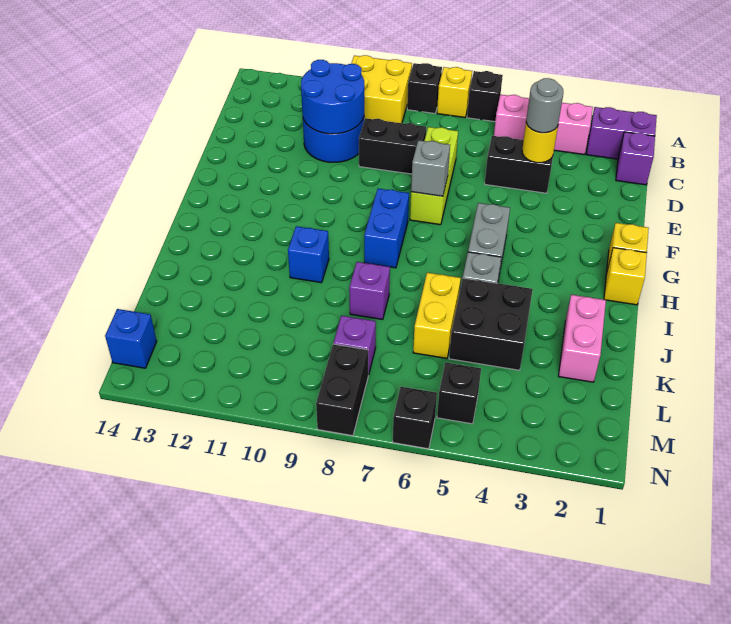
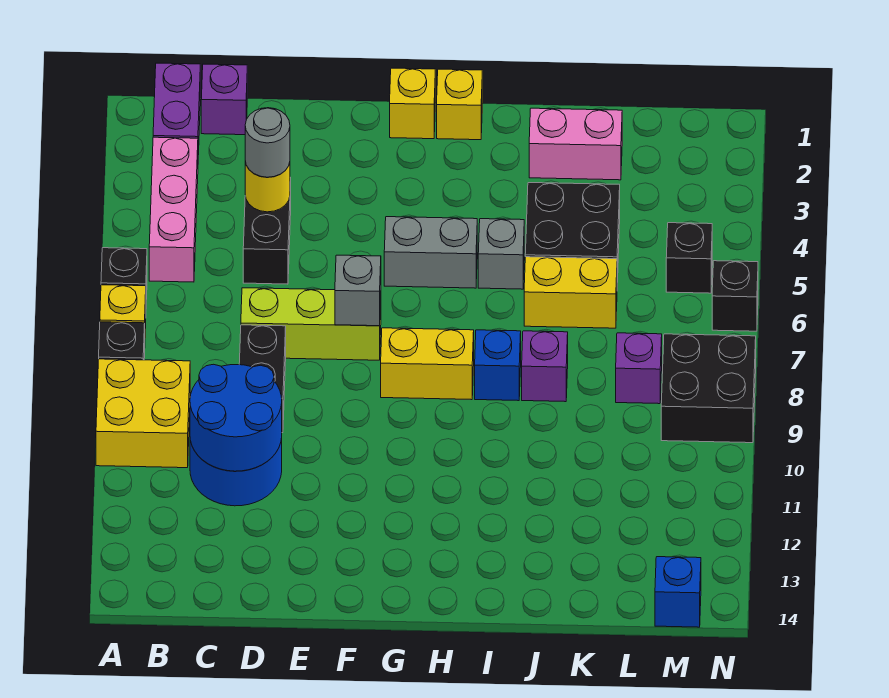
blue brick G8:H8 level 1 -> yellow brick G8:H8 level 1
blue brick I10 level 1 -> blue brick I8 level 1
black brick M8:N8 level 1 -> black brick M8:N9 level 1

